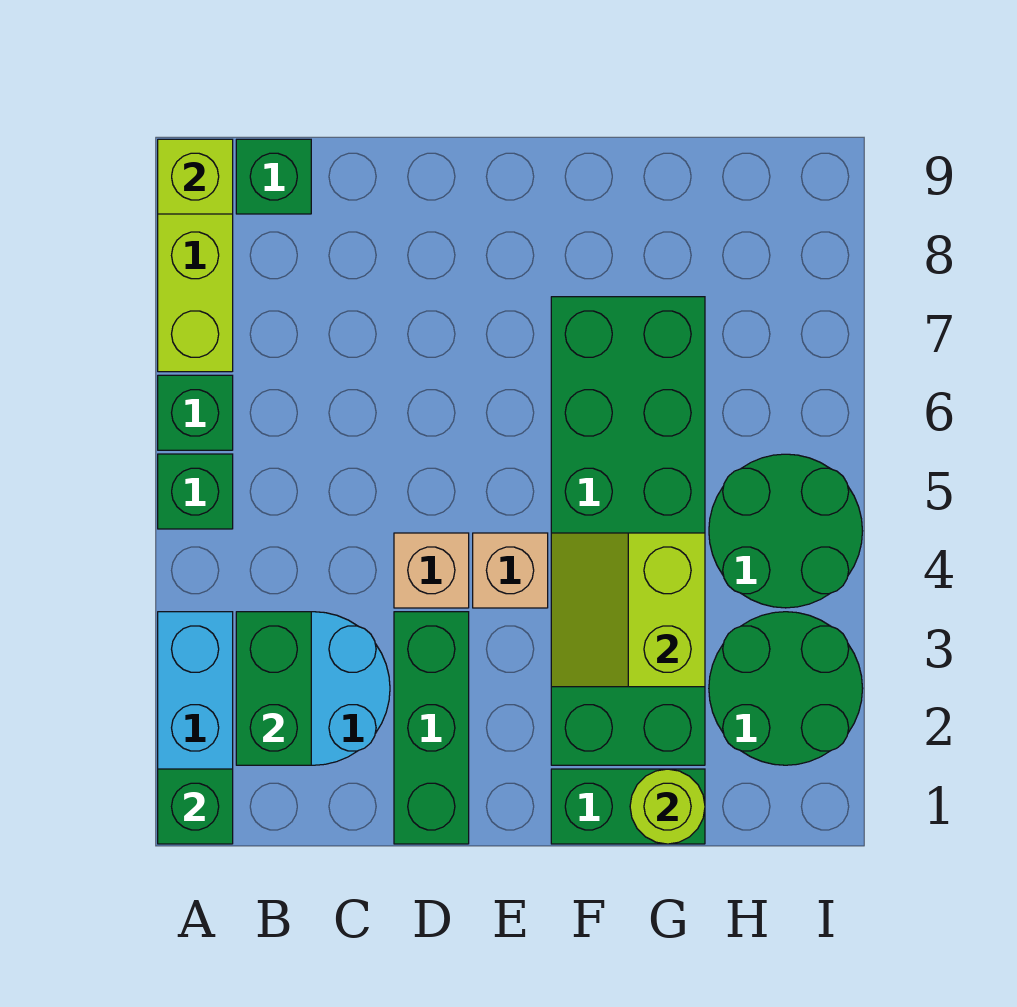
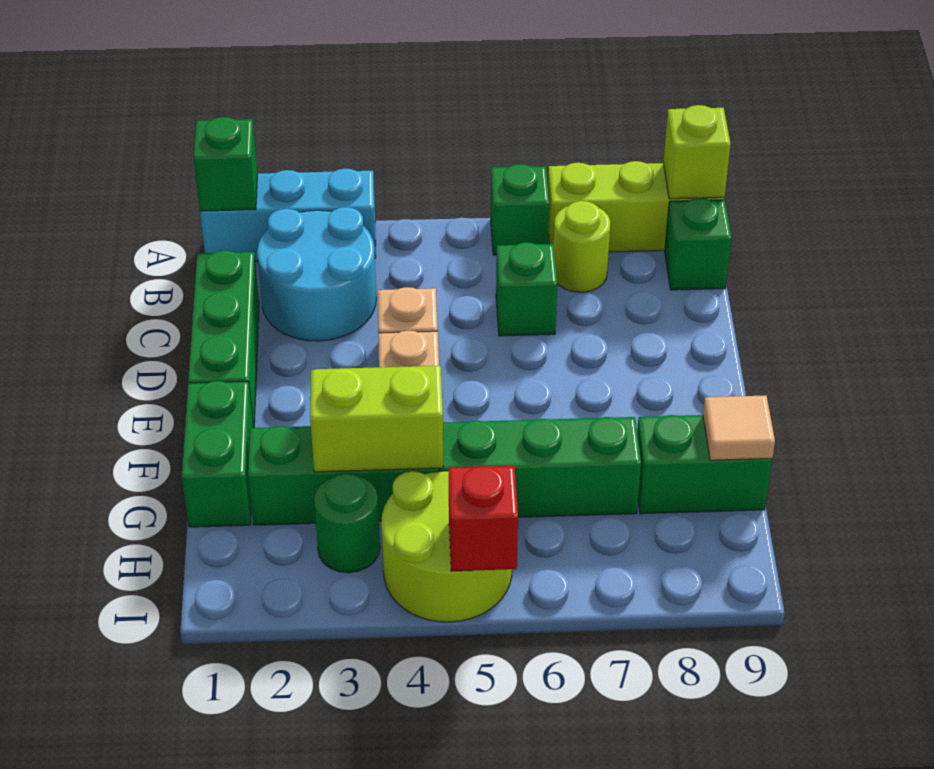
green brick A5 level 1 -> green brick C6 level 1
green brick B2:B3 level 2 -> green brick G8:G9 level 1
green brick D1:D3 level 1 -> green brick C1:E1 level 1
green brick F2:G7 level 1 -> green brick G2:G7 level 1
lime round brick G1 level 2 -> lime round brick B7 level 1
none -> tan tile G9 level 2
green round brick H2:I3 level 1 -> green round brick H3 level 1
green round brick H4:I5 level 1 -> lime round brick H4:I5 level 1
none -> red brick I5 level 2

